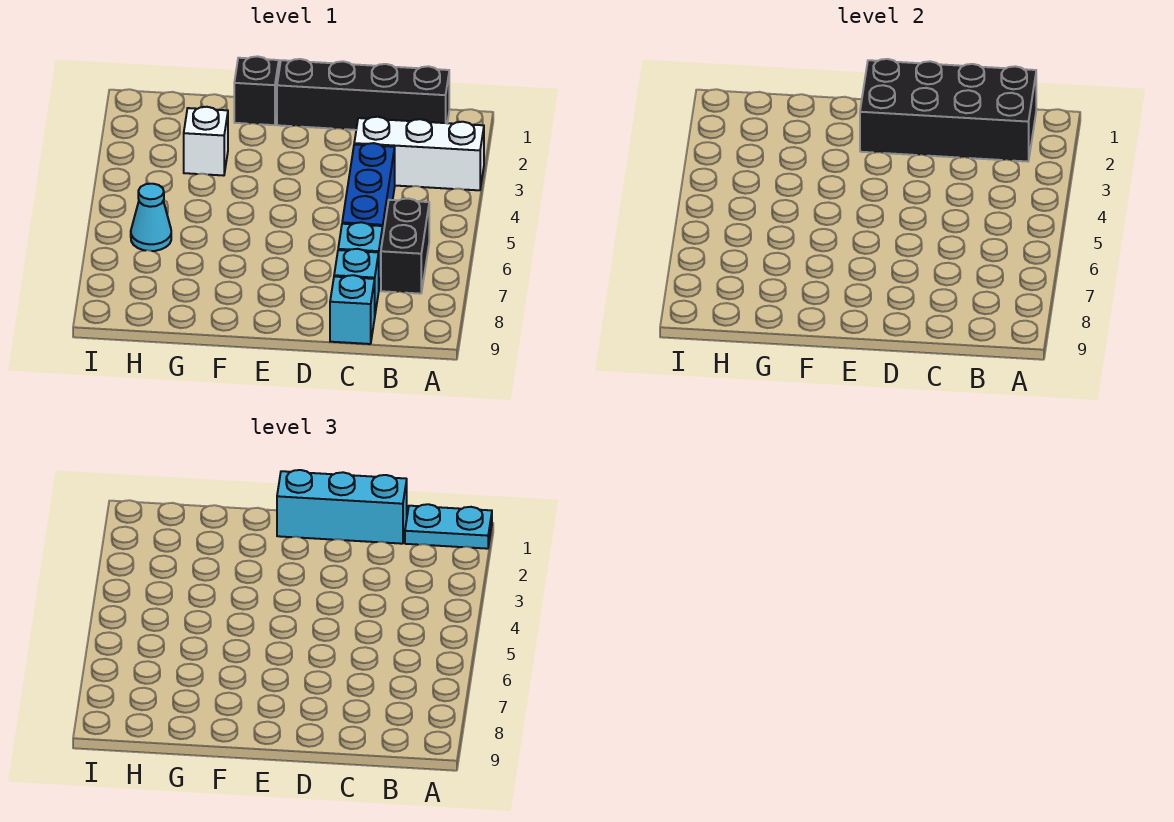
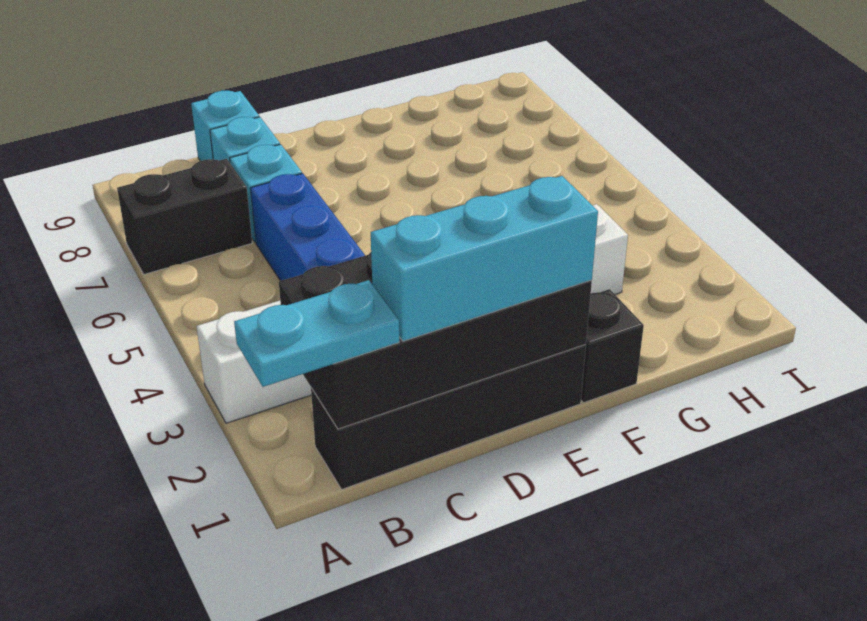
black brick B6:B7 level 1 -> black brick A7:B7 level 1
cyan cone H6 level 1 -> none

